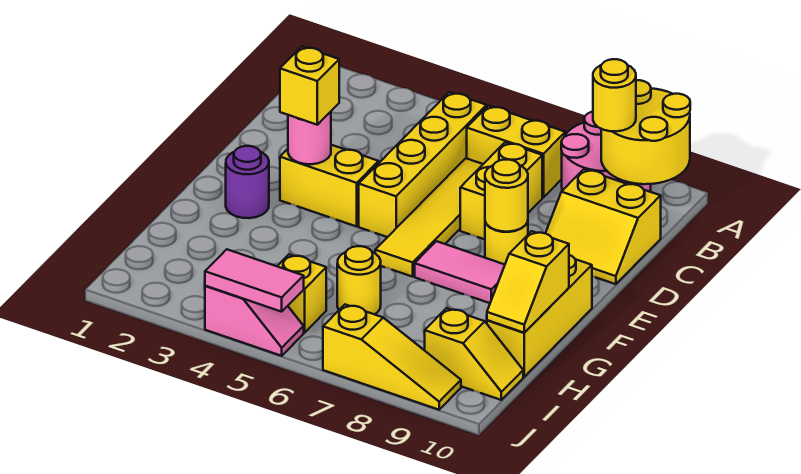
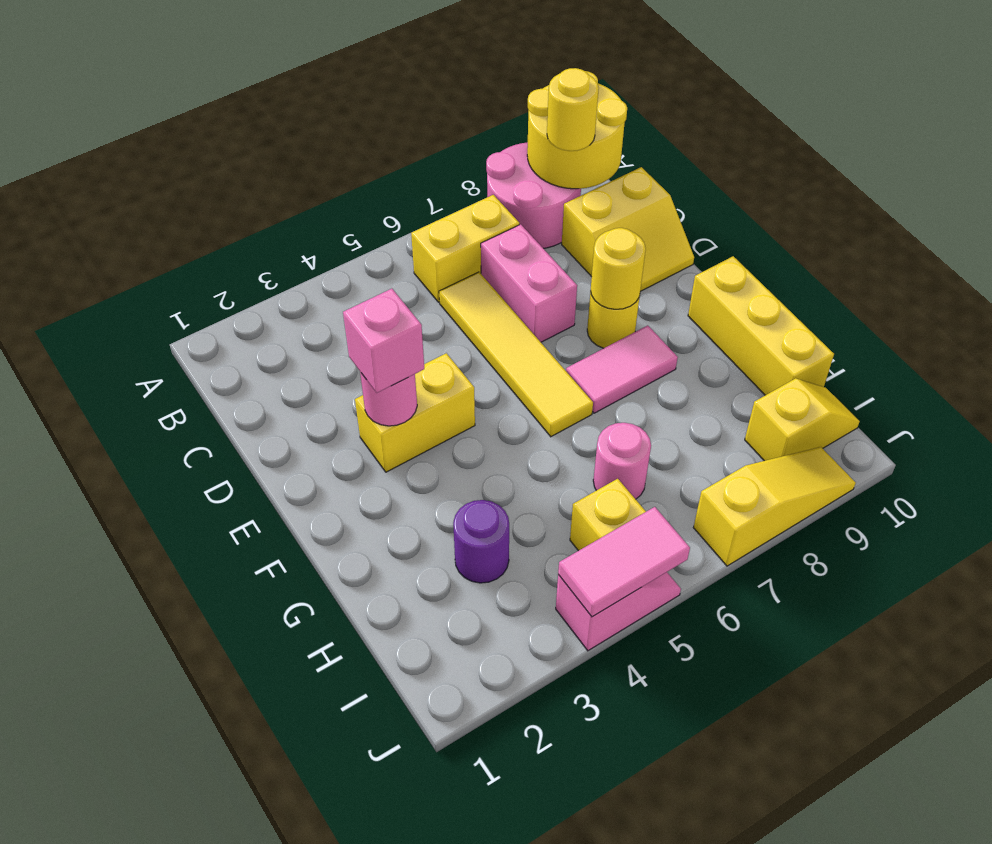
yellow brick B5:E5 level 1 -> none
yellow brick C7:D7 level 1 -> pink brick C7:D7 level 1
yellow brick E3 level 3 -> pink brick E3 level 3
purple round brick F2 level 1 -> purple round brick H3 level 1
yellow slope G10:H10 level 2 top G -> none
yellow round brick H6 level 1 -> pink round brick H6 level 1

